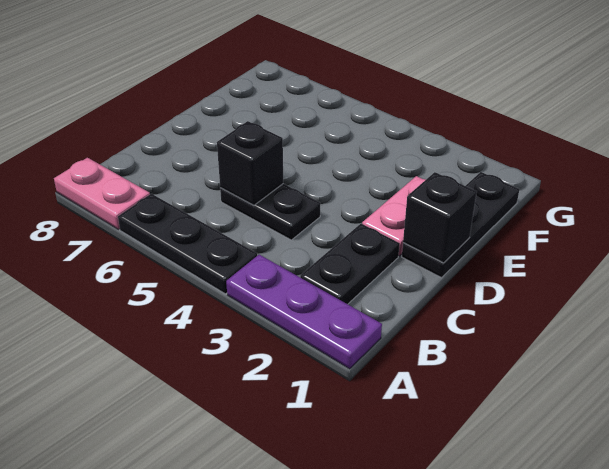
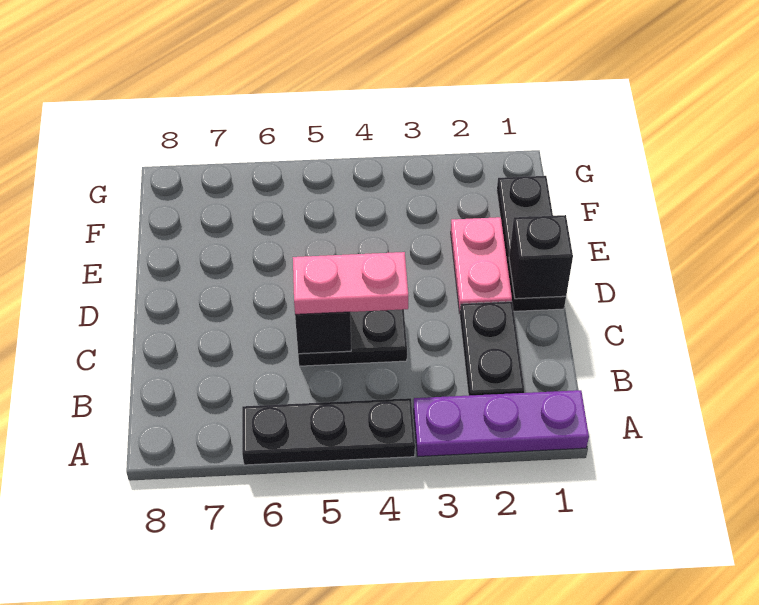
pink plate A7:A8 level 1 -> pink plate C4:C5 level 3

